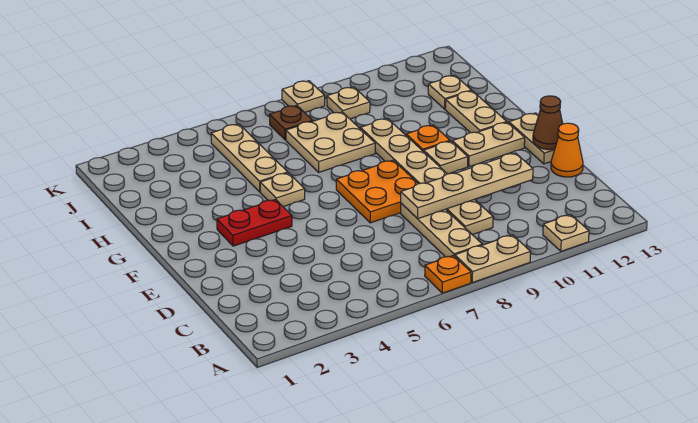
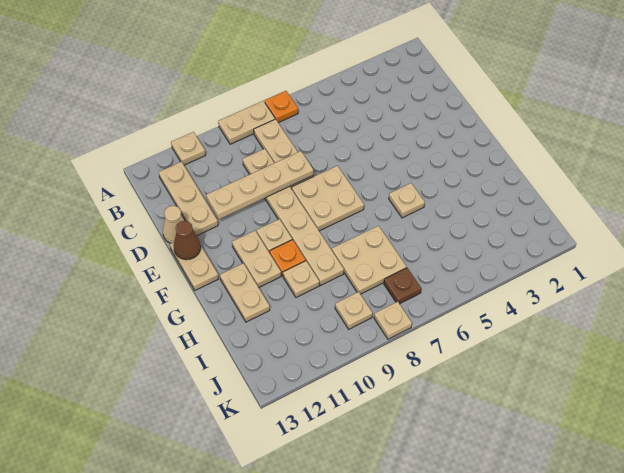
orange cone D13 level 1 -> tan cone D13 level 1
orange plate E7:F8 level 1 -> tan plate E7:F8 level 1
red plate F3:F4 level 1 -> none
tan plate F11:F12 level 1 -> tan plate F11:G11 level 1
tan plate H5:J5 level 1 -> tan plate B12:D12 level 1
tan plate I12 level 1 -> tan plate H10 level 1

